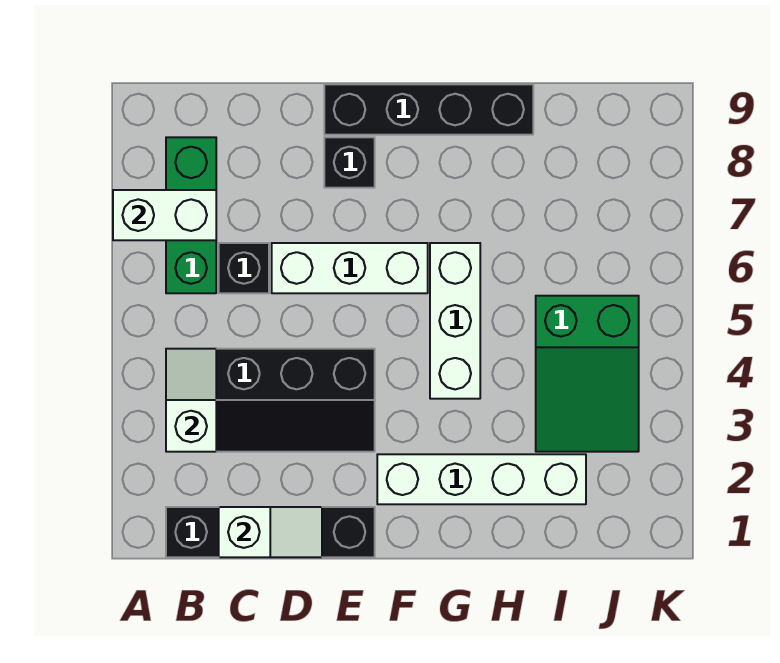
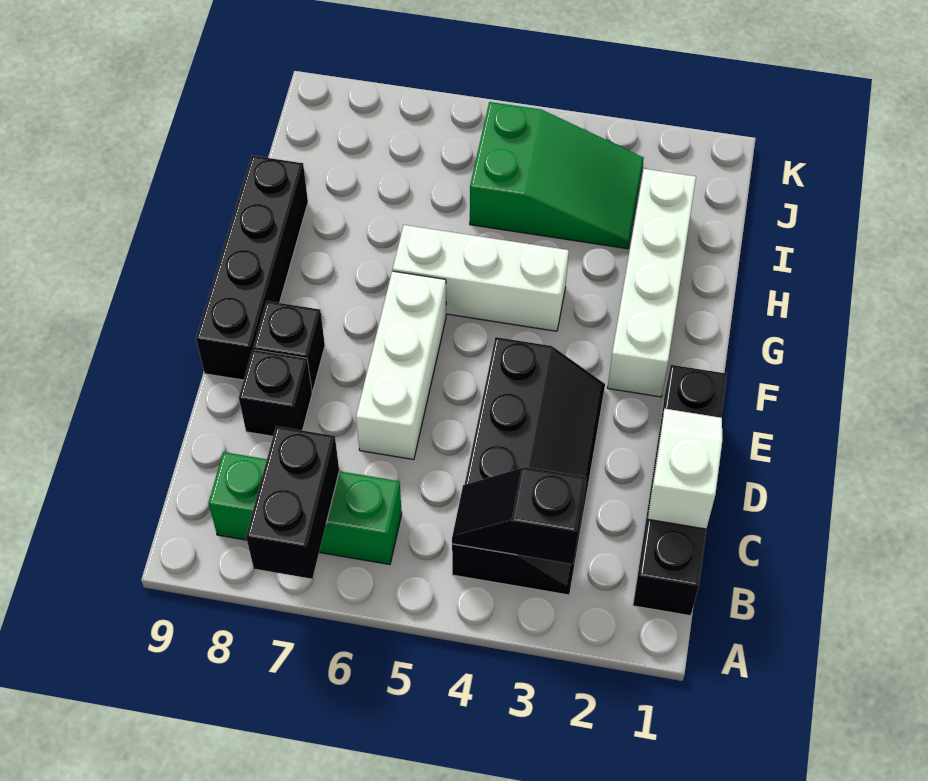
white brick A7:B7 level 2 -> black brick A7:B7 level 2
white slope B3:B4 level 2 top 3 -> black slope B3:B4 level 2 top 3
black brick C6 level 1 -> black brick D8 level 1

